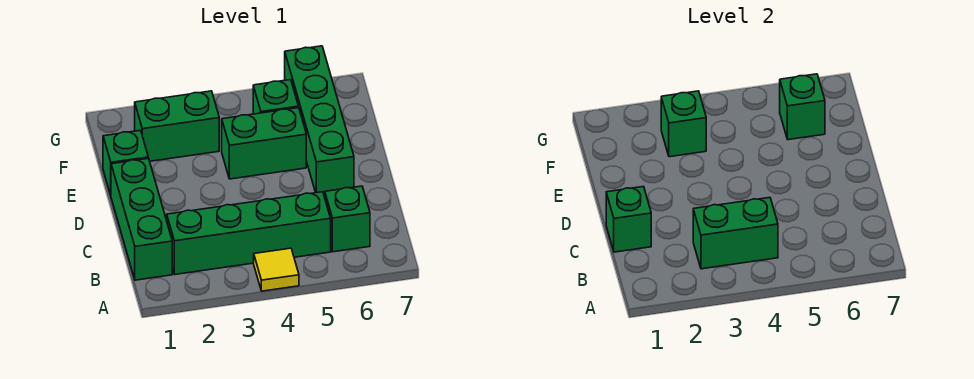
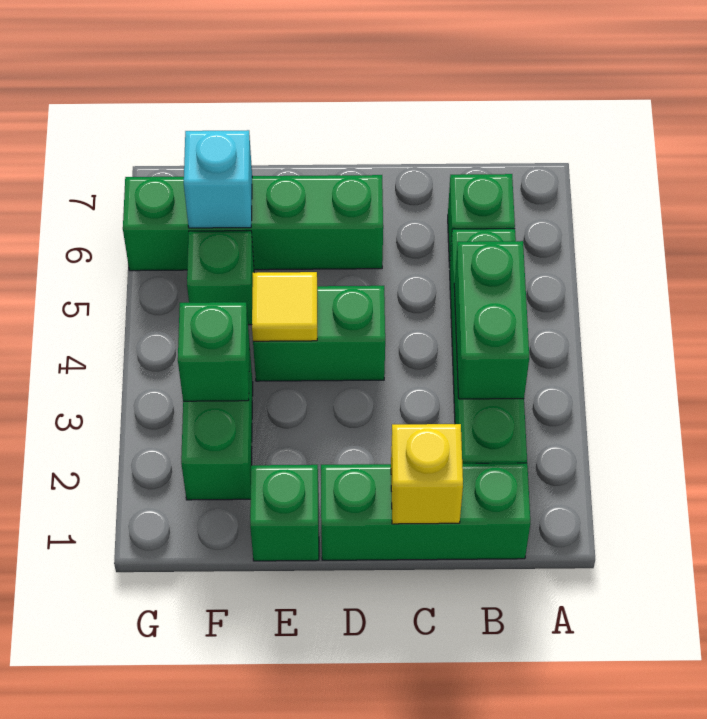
yellow tile A4 level 1 -> yellow tile E4 level 2
green brick C1 level 2 -> yellow brick C1 level 2
green brick E4:E5 level 1 -> green brick D4:E4 level 1
green brick F6 level 2 -> cyan brick F6 level 2

